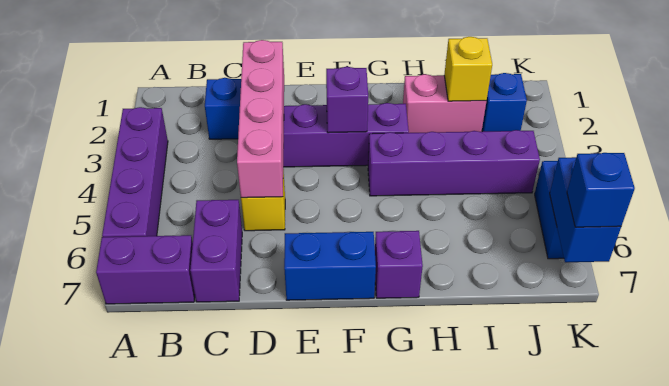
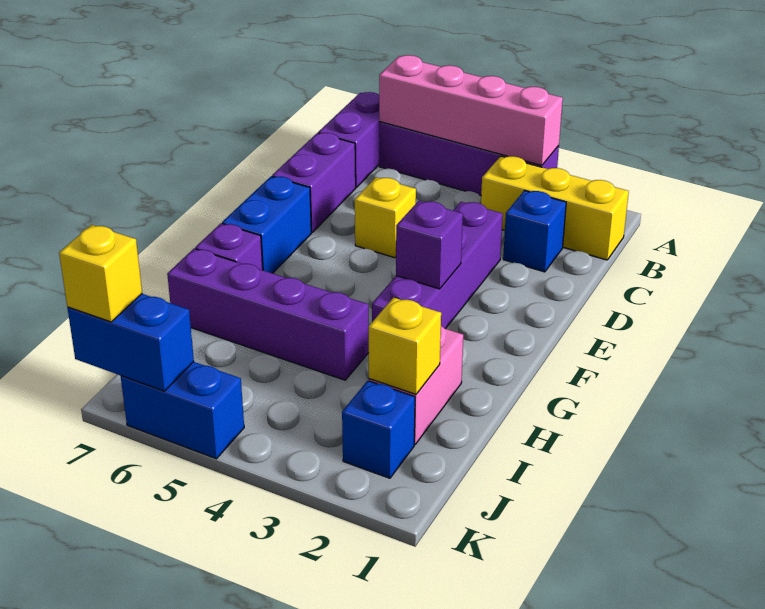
none -> yellow brick B1:B3 level 1
purple brick C6:C7 level 1 -> purple brick C7:D7 level 1
pink brick D2:D5 level 2 -> pink brick A3:A6 level 2
purple brick G4:J4 level 1 -> purple brick H4:H7 level 1
blue brick K7 level 3 -> yellow brick K7 level 3

